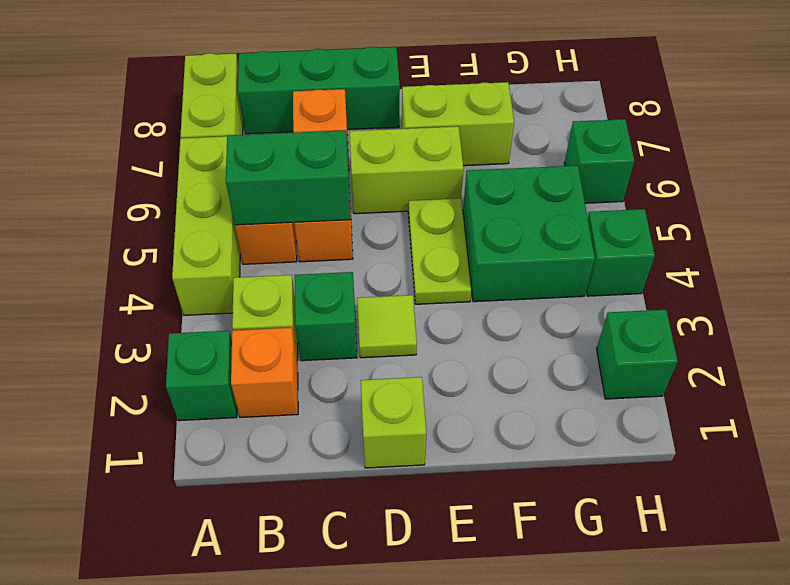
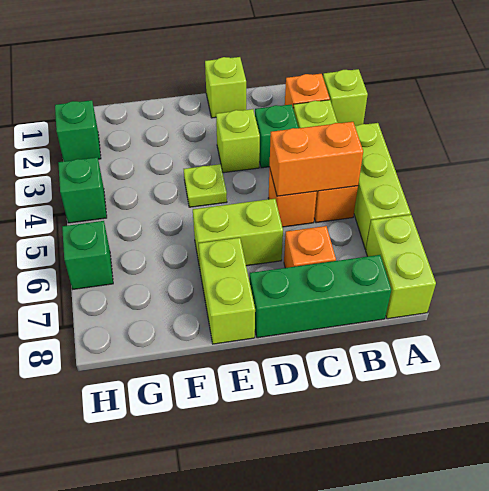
green brick A2 level 1 -> lime brick A2 level 1
green brick B5:C5 level 2 -> orange brick B5:C5 level 2
lime tile D3 level 1 -> lime brick D3 level 1
lime plate E4:E5 level 1 -> lime plate E4 level 1
lime brick E7:F7 level 1 -> lime brick E7:E8 level 1
green brick F4:G5 level 1 -> none

